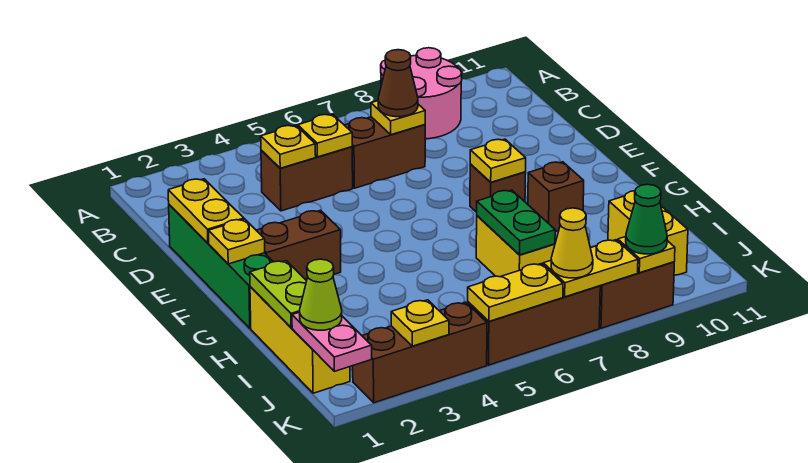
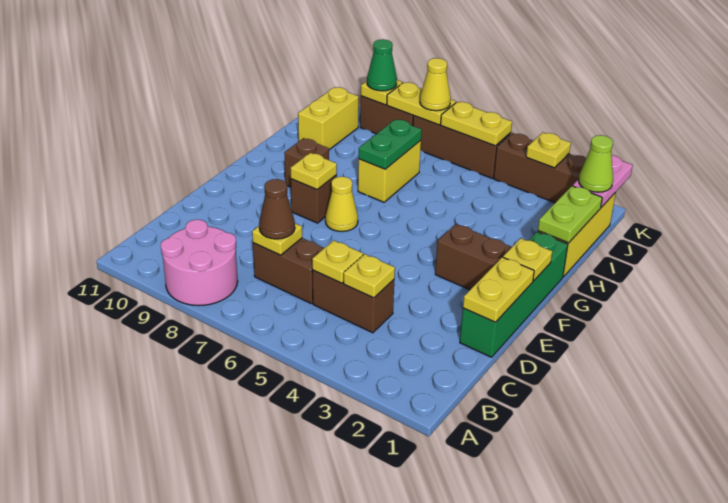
none -> yellow cone F7 level 1

